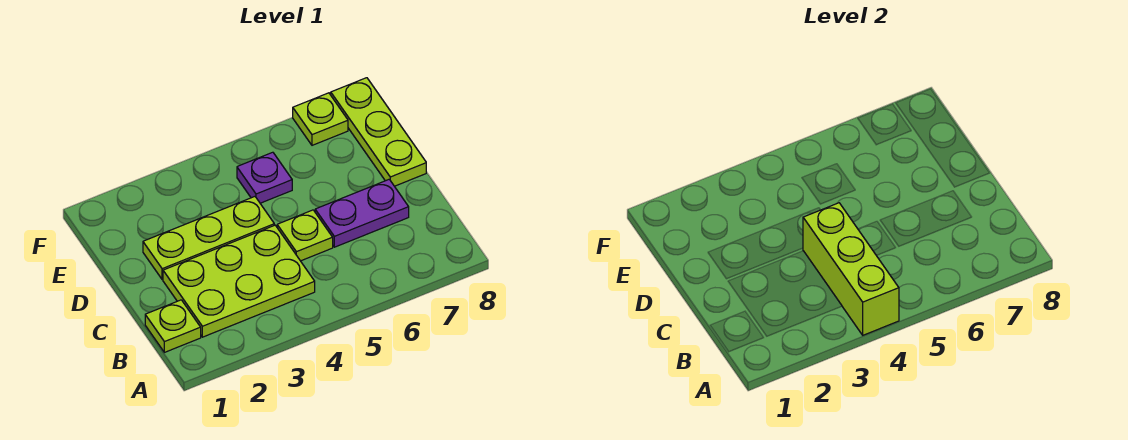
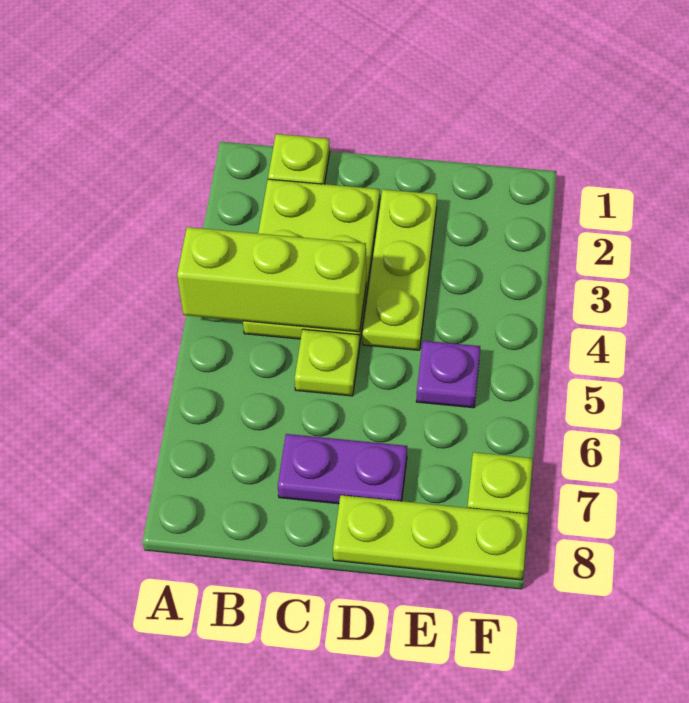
purple plate C6:C7 level 1 -> purple plate C7:D7 level 1

